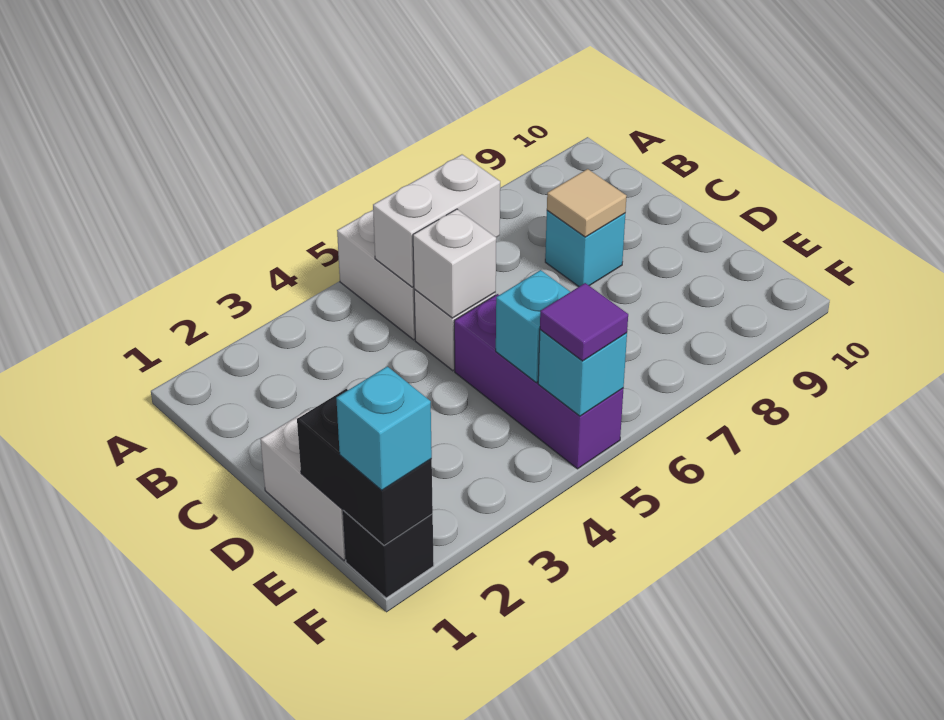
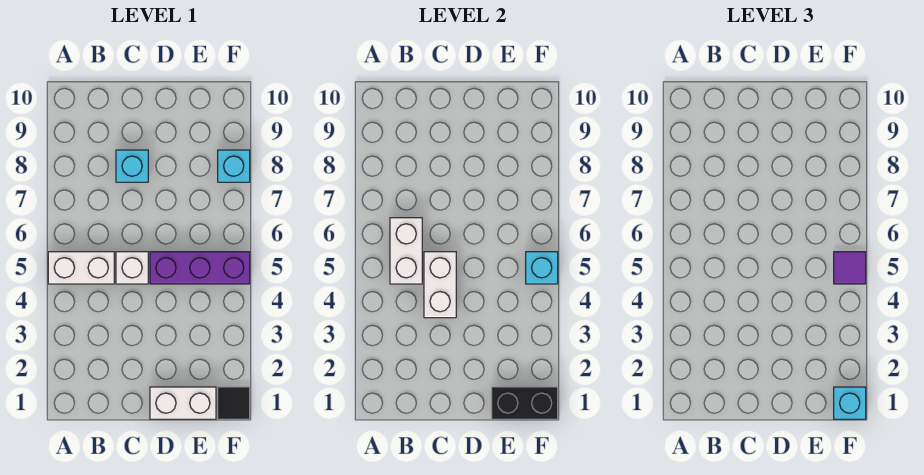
white brick C5 level 2 -> white brick C4:C5 level 2
tan tile C8 level 2 -> none
cyan brick E5 level 2 -> cyan brick F8 level 1
black brick F1 level 1 -> black tile F1 level 1

